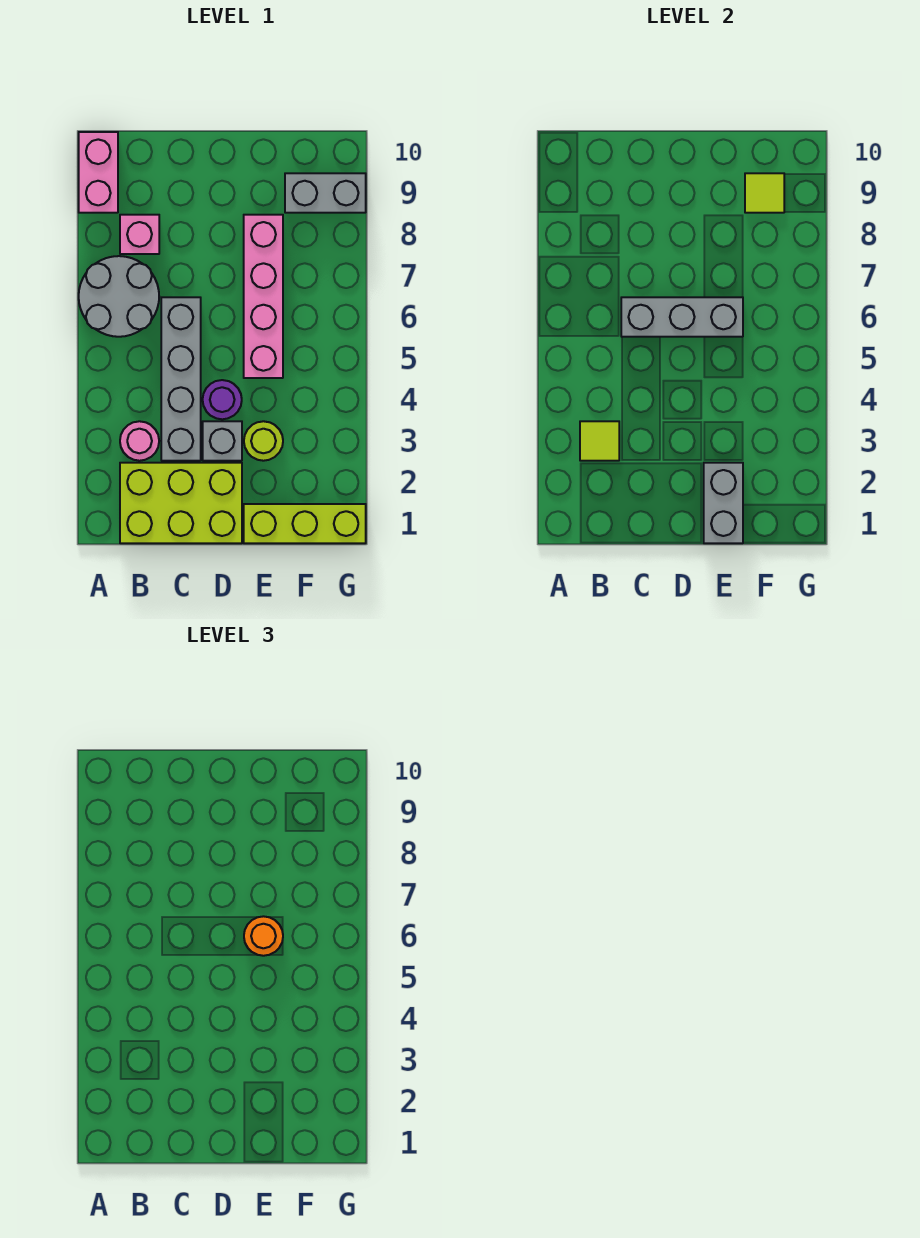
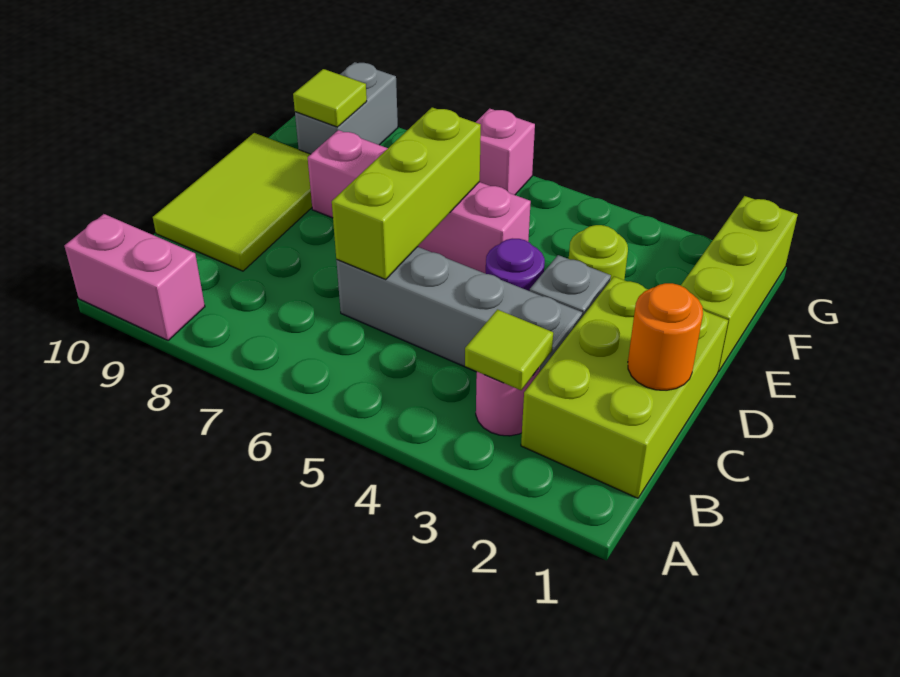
grey round brick A6:B7 level 1 -> none
pink brick B8 level 1 -> pink brick G6 level 1
grey brick C6:E6 level 2 -> lime brick C6:E6 level 2
none -> lime tile C9:E10 level 1
grey brick E1:E2 level 2 -> none
orange round brick E6 level 3 -> orange round brick C1 level 2

